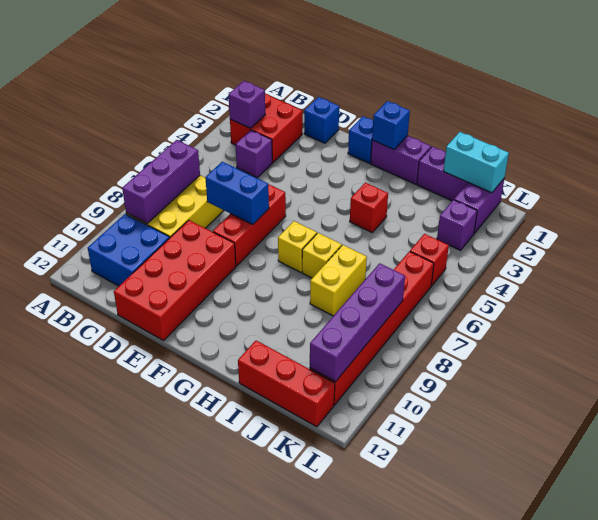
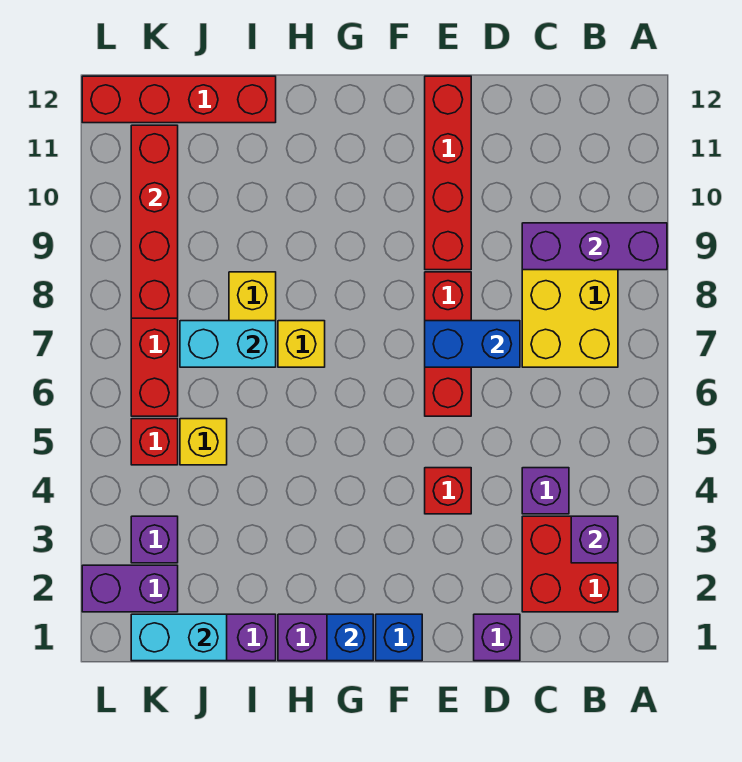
purple brick B7:B9 level 2 -> purple brick A9:C9 level 2
blue brick B10:C11 level 1 -> none
blue brick D1 level 1 -> purple brick D1 level 1
red brick D9:E12 level 1 -> red brick E9:E12 level 1
yellow brick G7 level 1 -> yellow brick J5 level 1
red brick H4 level 1 -> red brick E4 level 1
none -> cyan brick I7:J7 level 2
red brick I12:K12 level 1 -> red brick I12:L12 level 1
purple brick K1:K2 level 1 -> purple brick K2:L2 level 1
purple brick K8:K11 level 2 -> red brick K8:K11 level 2

